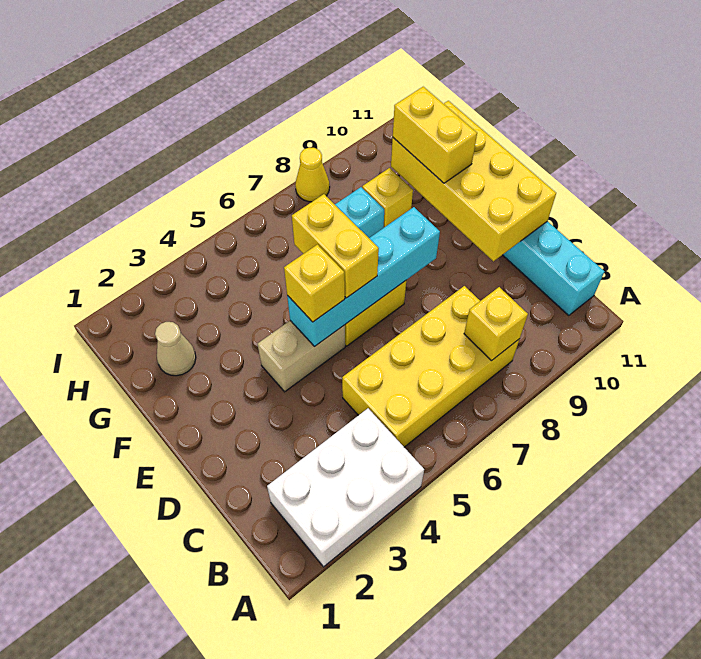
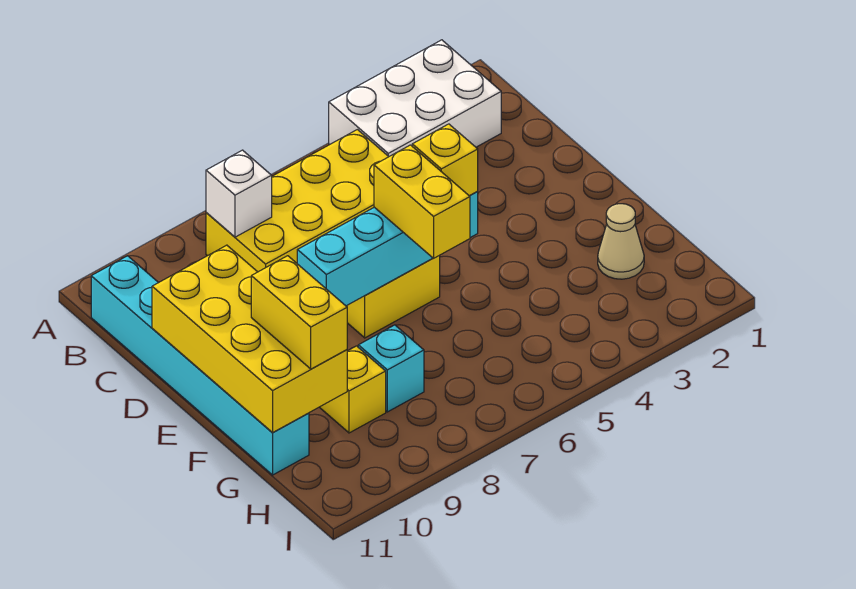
yellow brick B8 level 2 -> white brick B8 level 2
tan brick E4:E5 level 1 -> none
yellow cone I8 level 1 -> none

